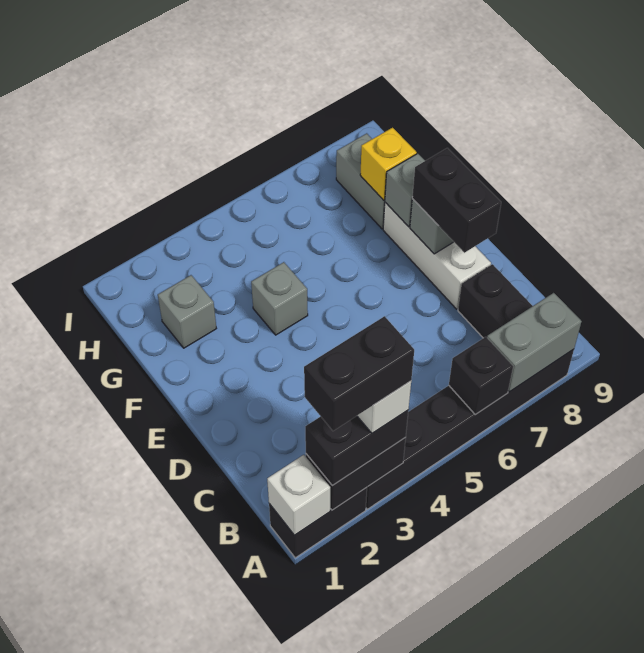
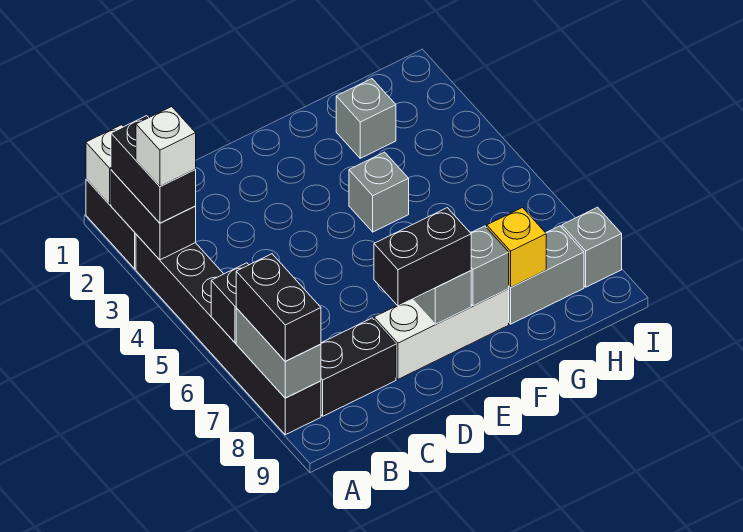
black brick A2:A3 level 5 -> black brick A7:A8 level 3
none -> grey brick I8 level 1

